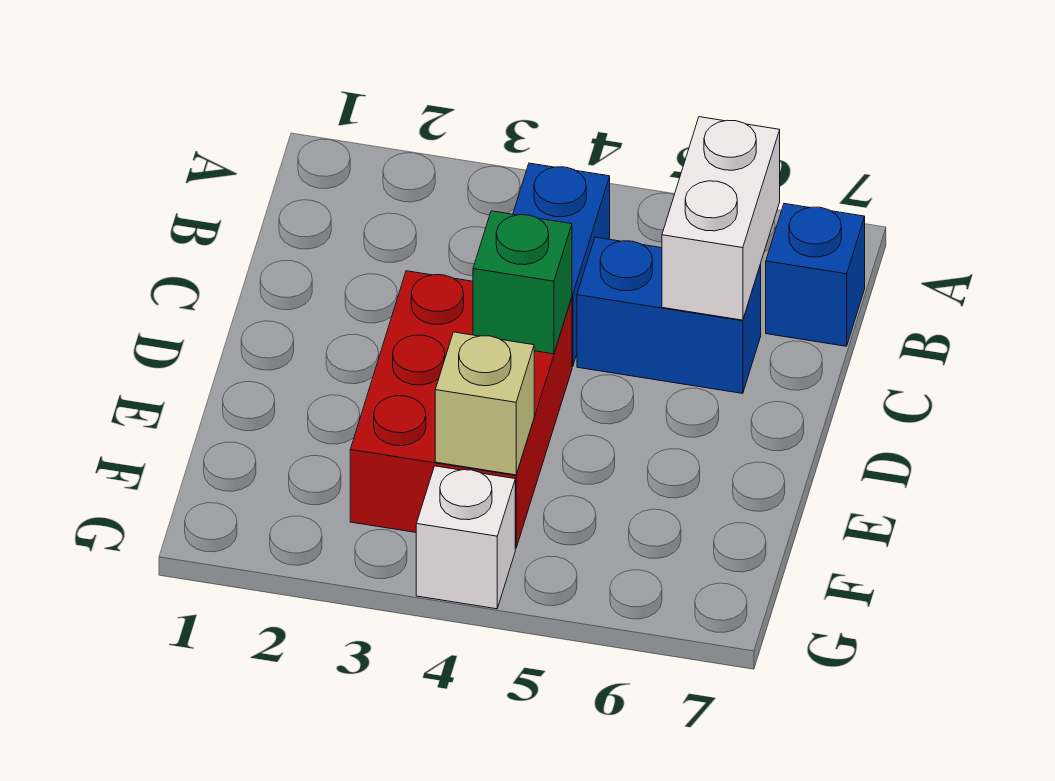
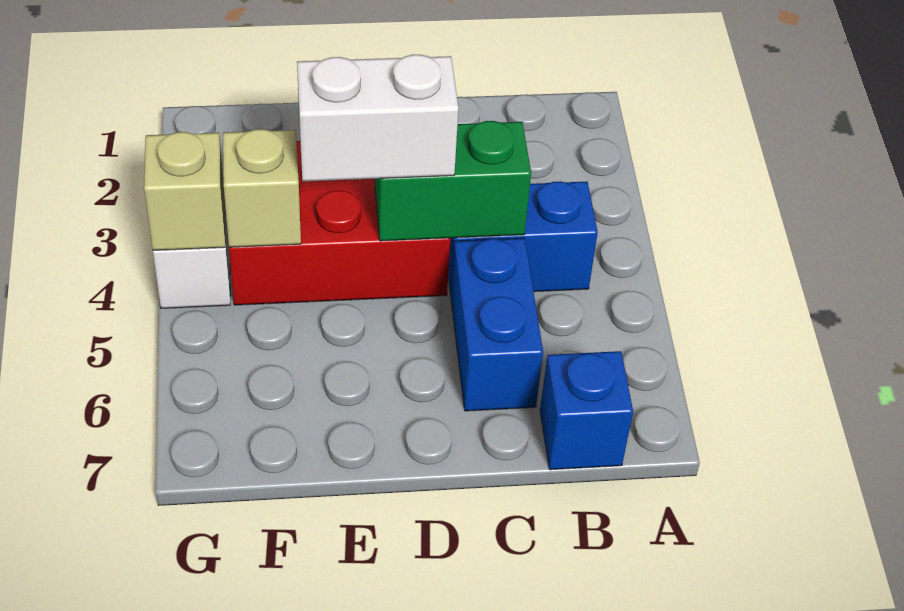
white brick B6:C6 level 2 -> white brick D4:E4 level 3
green brick D4 level 2 -> green brick C4:D4 level 2
none -> tan brick G4 level 2

